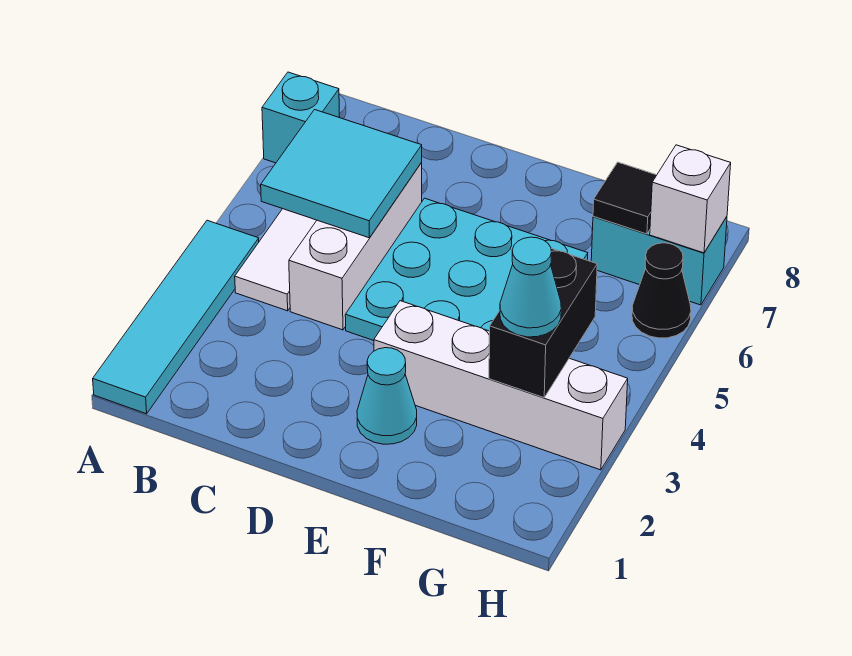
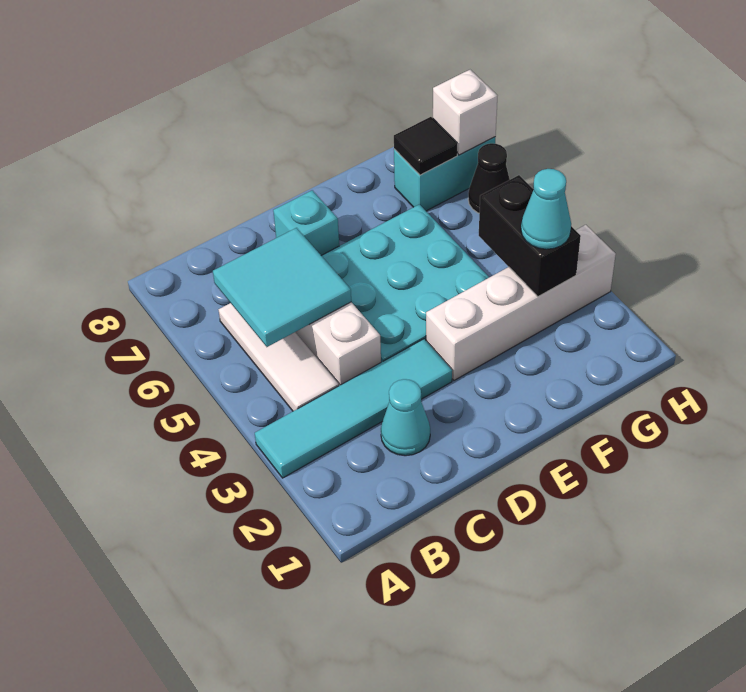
cyan tile A1:A4 level 1 -> cyan tile A3:D3 level 1
cyan brick A7 level 1 -> cyan brick D7 level 1
cyan cone E2 level 1 -> cyan cone C2 level 1

